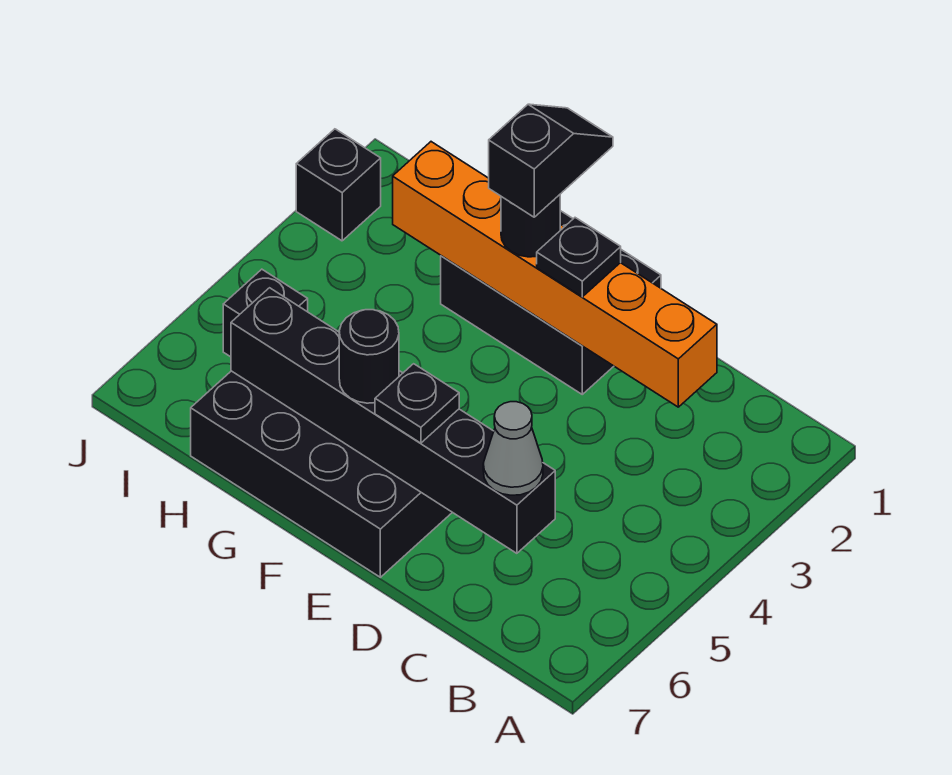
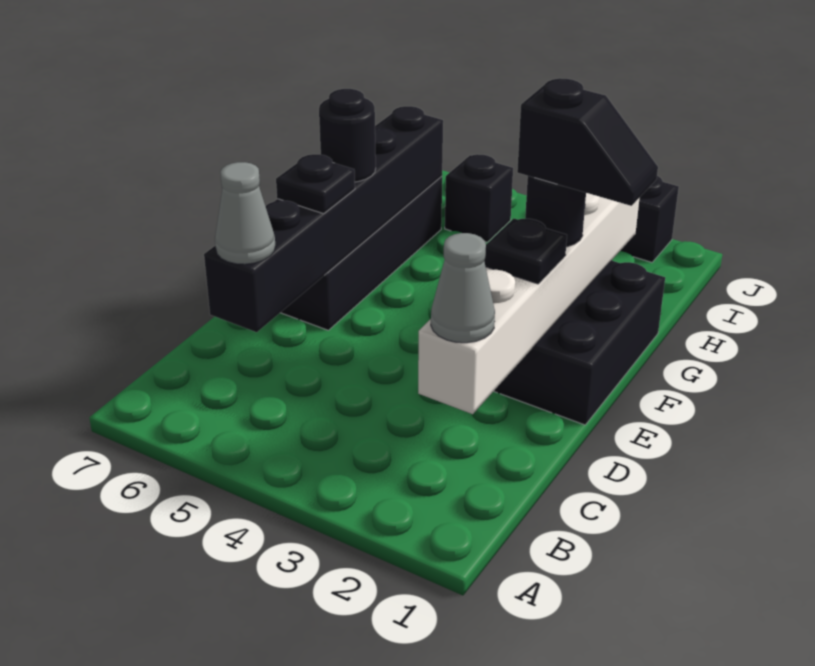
orange brick C2:H2 level 2 -> white brick C2:H2 level 2
none -> grey cone C2 level 3

